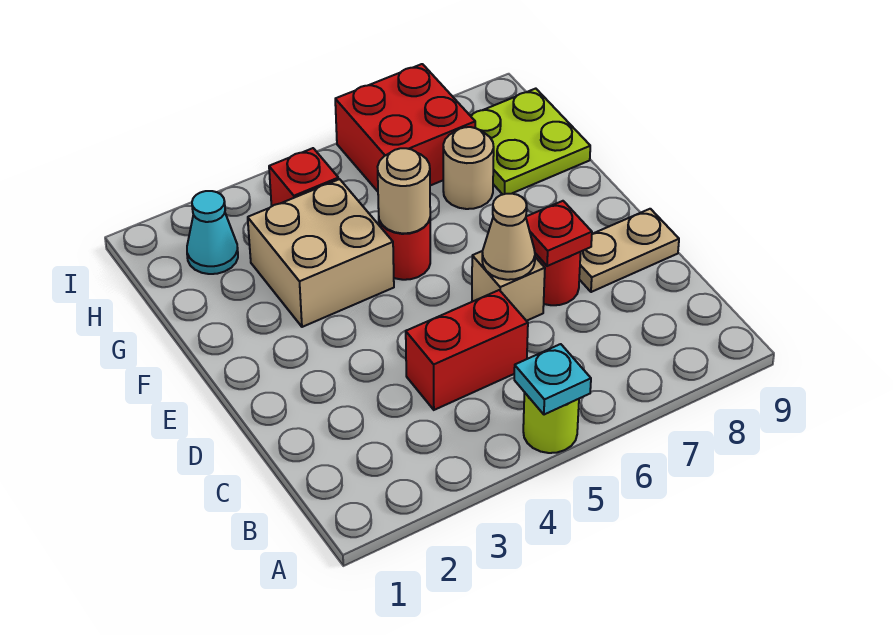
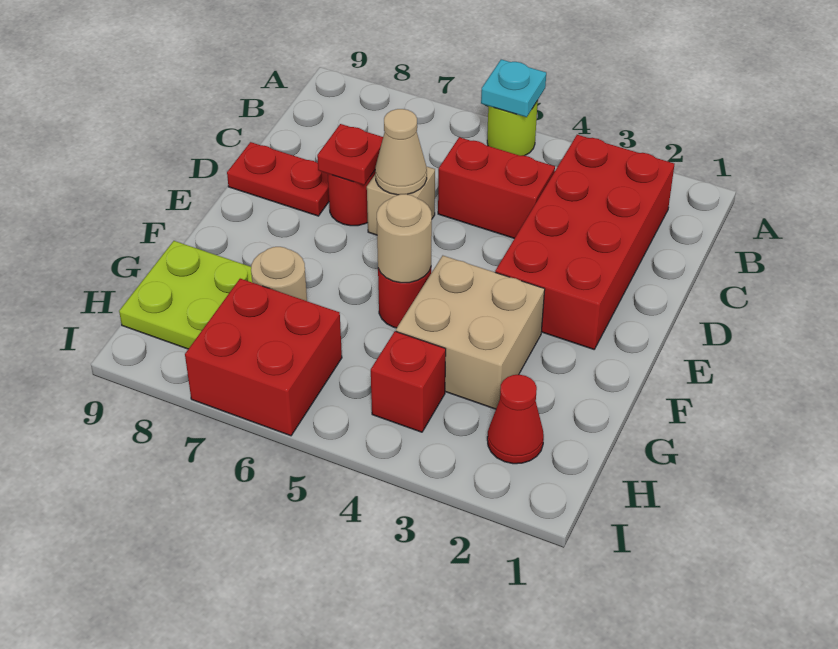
none -> red brick B2:E3 level 1
tan plate D8:D9 level 1 -> red plate D8:D9 level 1
cyan cone H2 level 1 -> red cone H2 level 1

